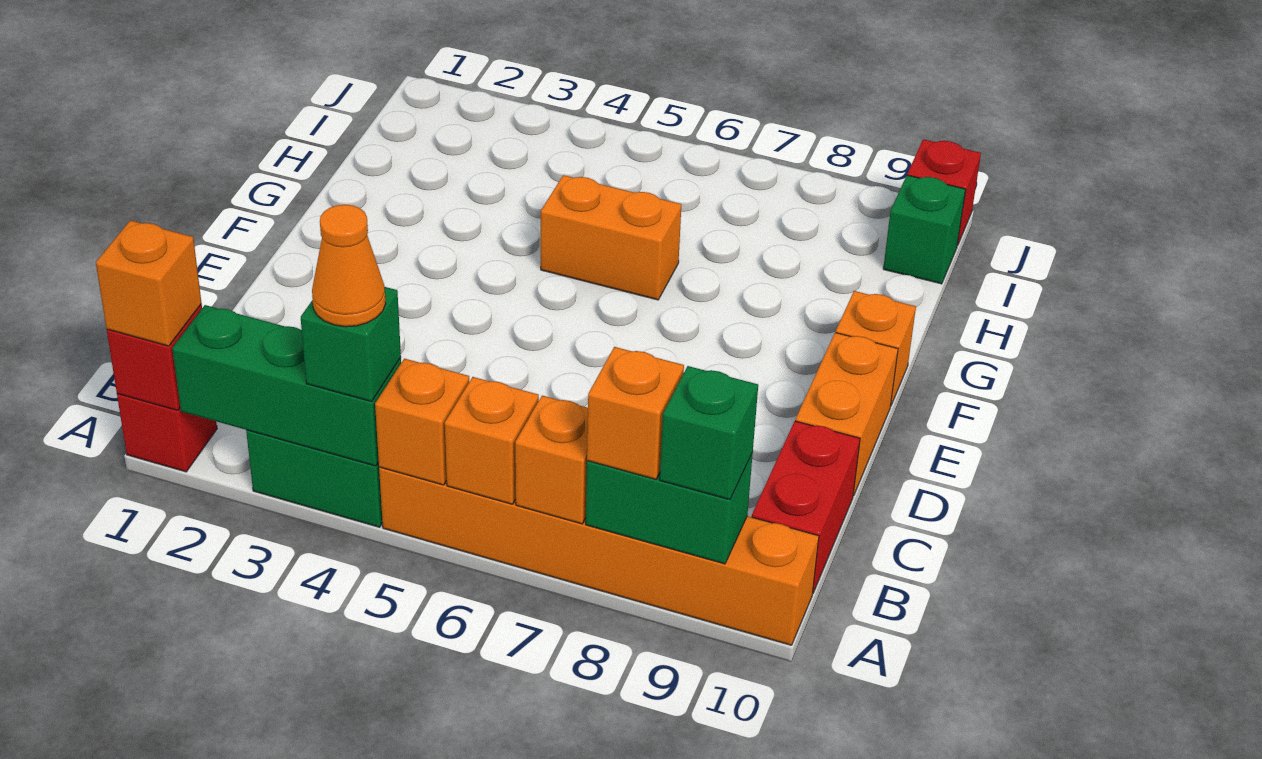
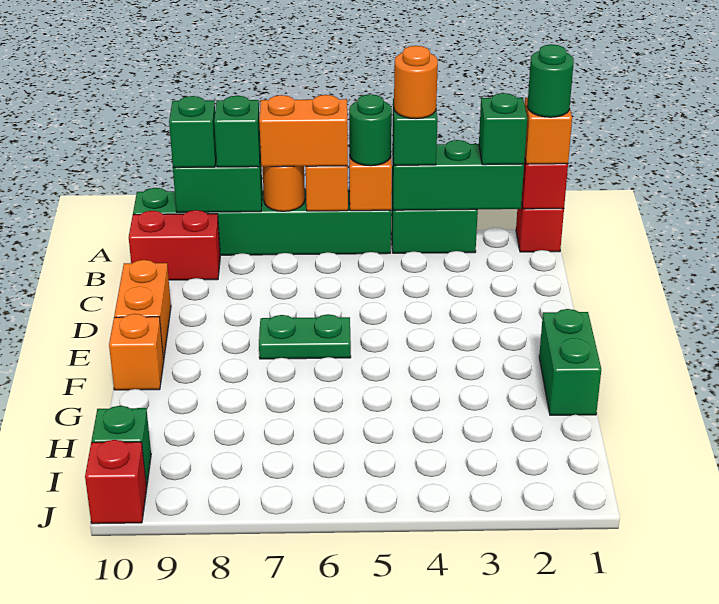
none -> green round brick A1 level 4
none -> green brick A2 level 3
orange cone A4 level 4 -> orange round brick A4 level 4
orange brick A5:A10 level 1 -> green brick A5:A10 level 1
none -> green round brick A5 level 3
orange brick A7 level 2 -> orange round brick A7 level 2
orange brick A8 level 3 -> green brick A8 level 3
red brick B10:C10 level 1 -> red brick B9:B10 level 1
none -> green plate E6:E7 level 1
none -> green brick F1:G1 level 1
orange brick G5:G6 level 1 -> orange brick A6:A7 level 3

